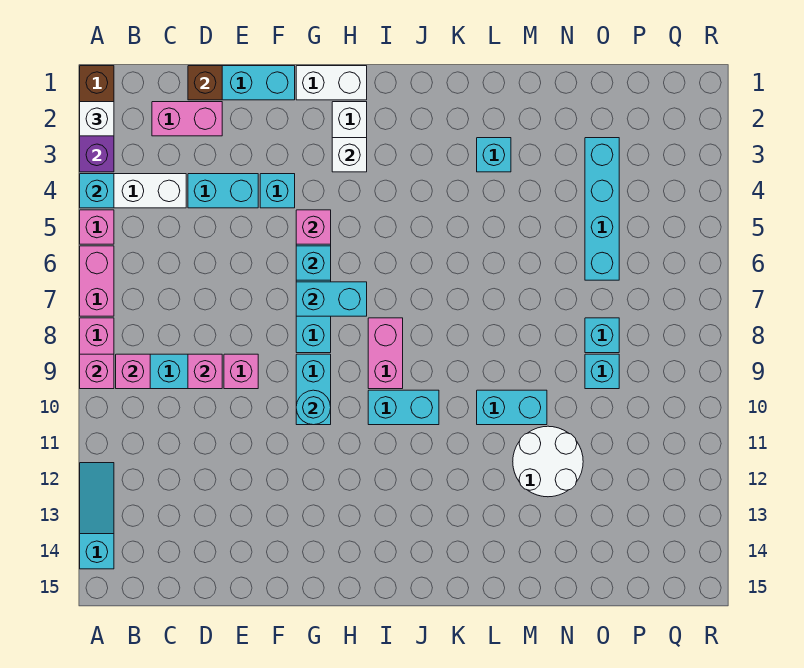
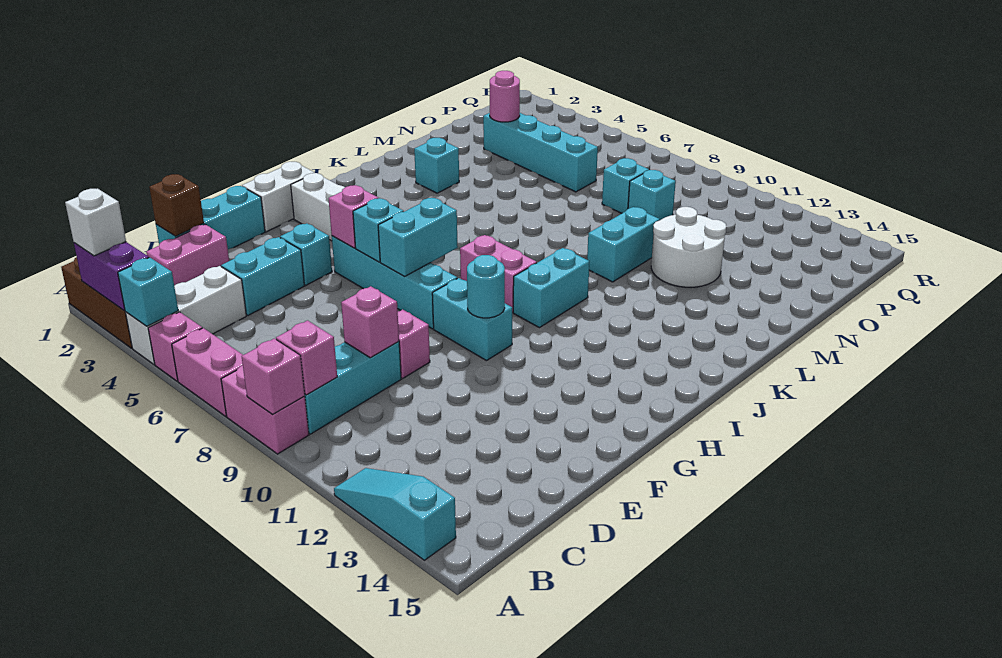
white brick H3 level 2 -> none
none -> pink round brick O3 level 2

